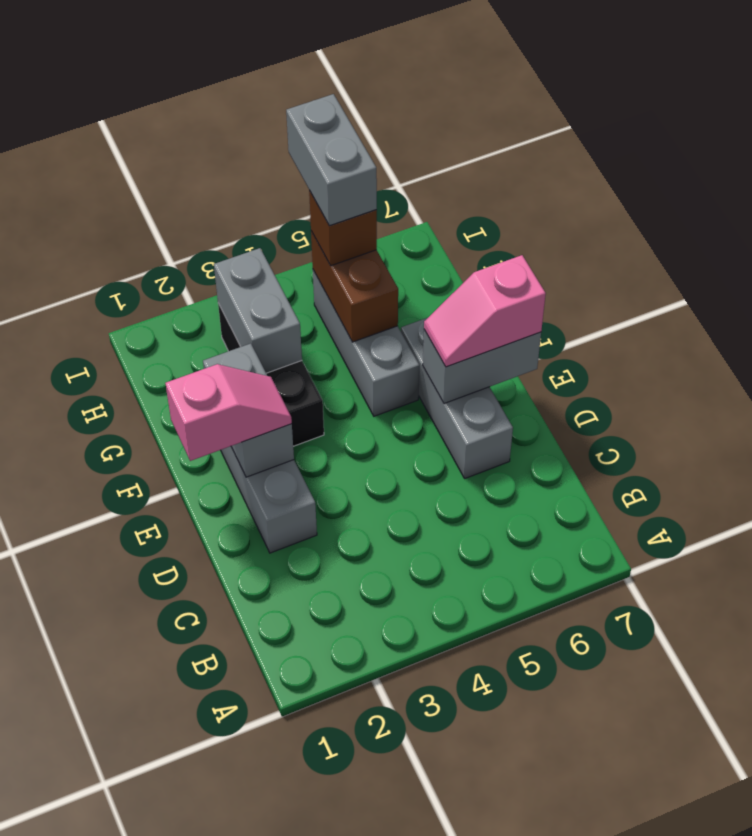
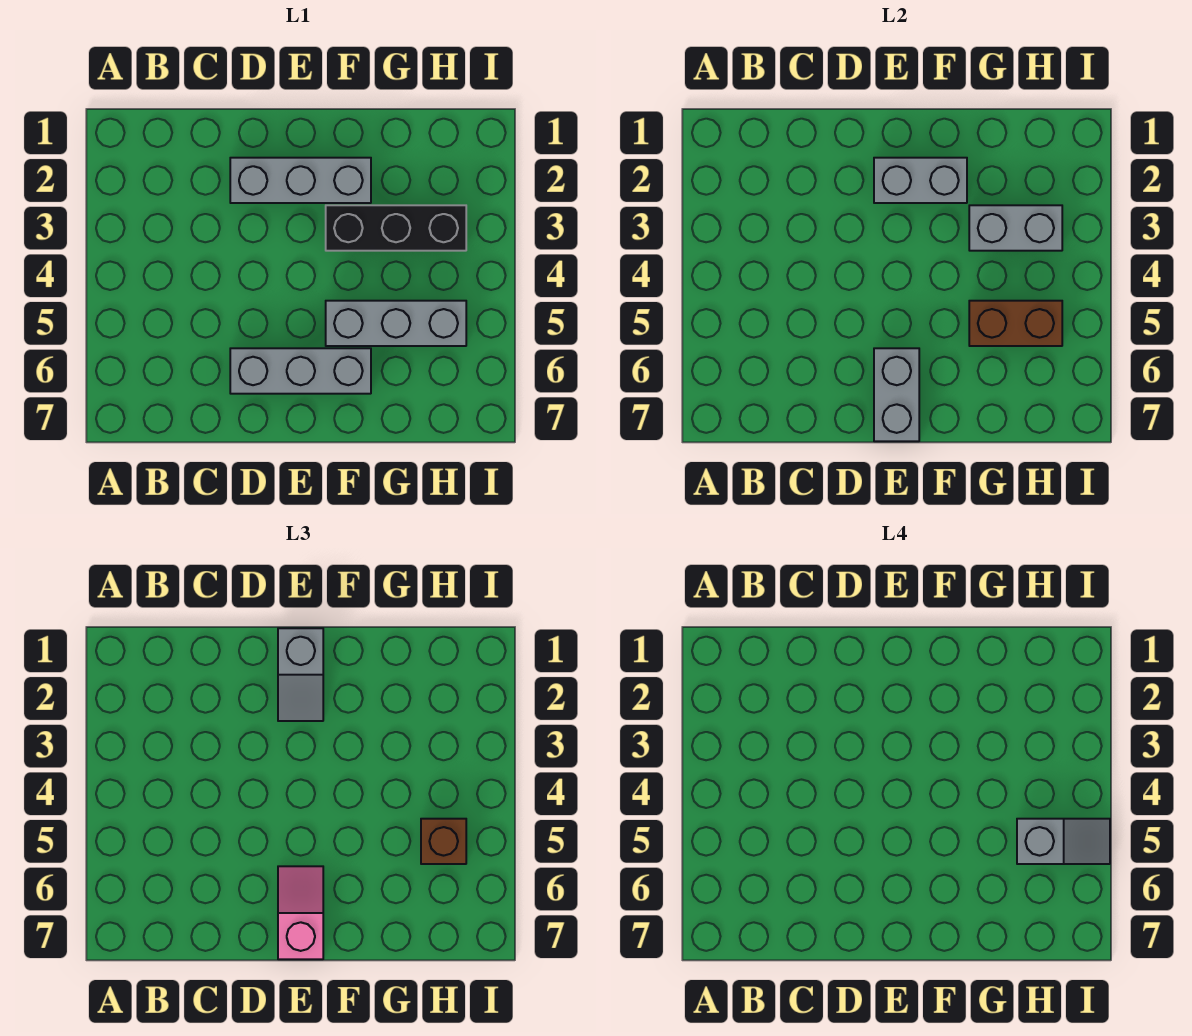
pink slope E1:E2 level 3 top 1 -> grey slope E1:E2 level 3 top 1
grey brick H5:I5 level 4 -> grey slope H5:I5 level 4 top H

